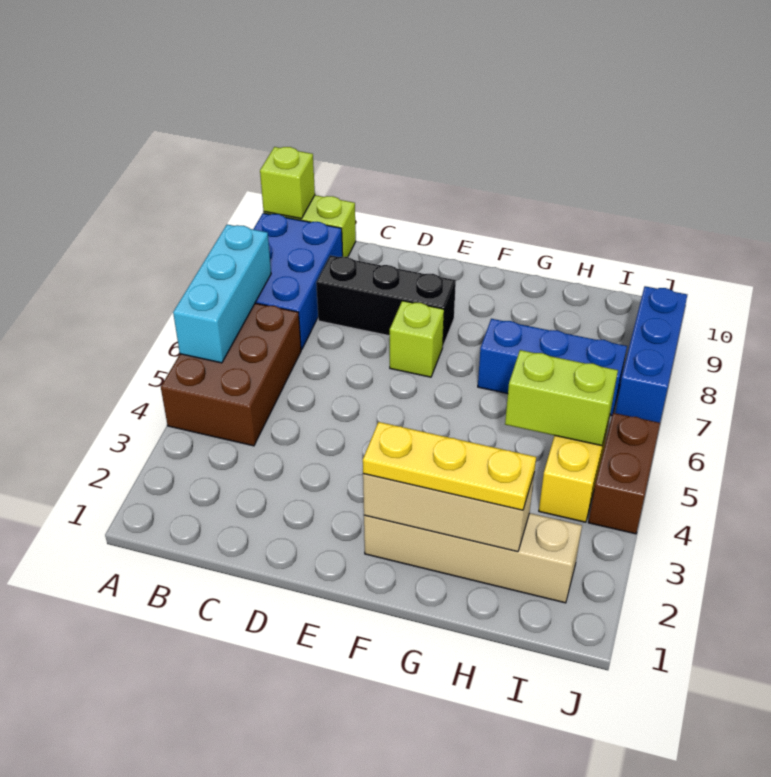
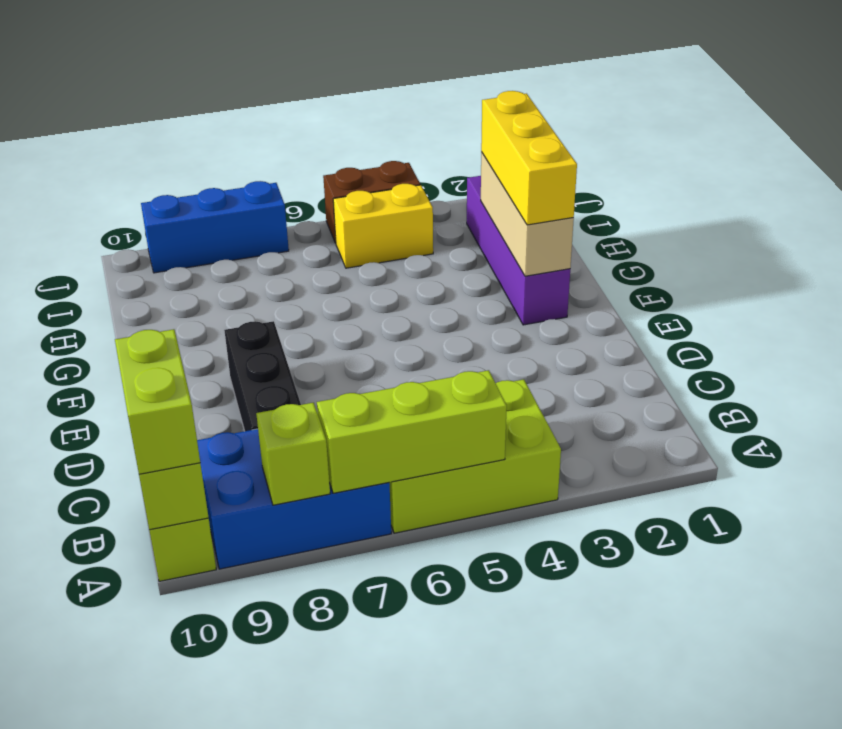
brown brick A4:B6 level 1 -> lime brick A4:B6 level 1
cyan brick A5:A7 level 2 -> lime brick A5:A7 level 2
lime brick E7 level 1 -> lime brick A8 level 2
tan brick F2:I2 level 1 -> purple brick F2:I2 level 1
yellow plate F2:H2 level 3 -> yellow brick F2:H2 level 3
blue brick G7:I7 level 1 -> none
lime brick H5:I5 level 2 -> lime brick A10:B10 level 3

